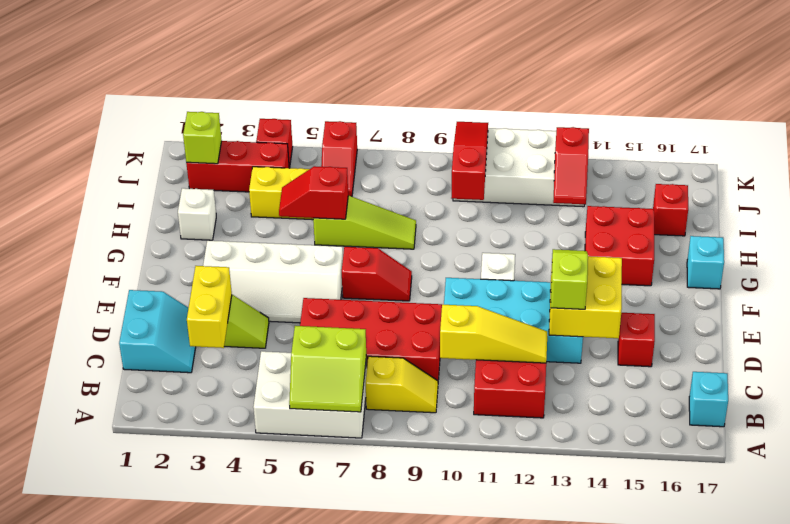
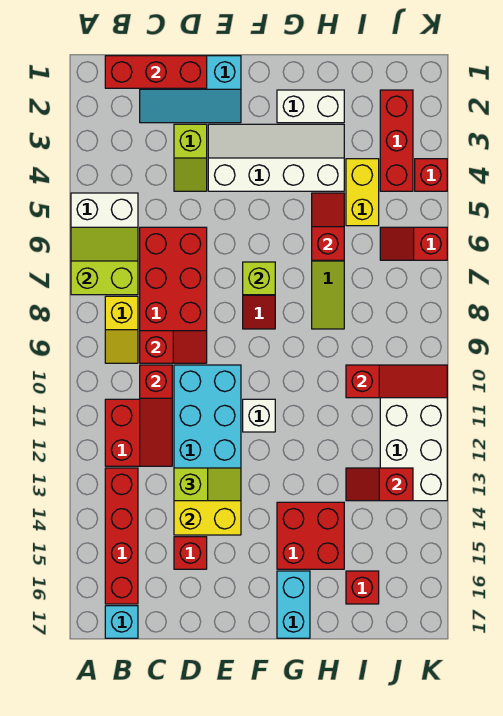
lime slope A6:B7 level 2 top B -> lime slope A6:B7 level 2 top 7
none -> red brick B1:D1 level 2
none -> red brick B13:B16 level 1
cyan slope C1:D2 level 1 top 1 -> cyan slope C1:E2 level 1 top 1
yellow brick C3:D3 level 2 -> none
none -> red slope C9:D9 level 2 top C
yellow slope C10:C12 level 2 top 10 -> red slope C10:C12 level 2 top 10
white slope E3:F6 level 1 top F -> white slope E3:H4 level 1 top 4
cyan brick G17 level 1 -> cyan brick G16:G17 level 1
white brick H2 level 1 -> white brick G2:H2 level 1
lime brick J2 level 2 -> lime brick F7 level 2

